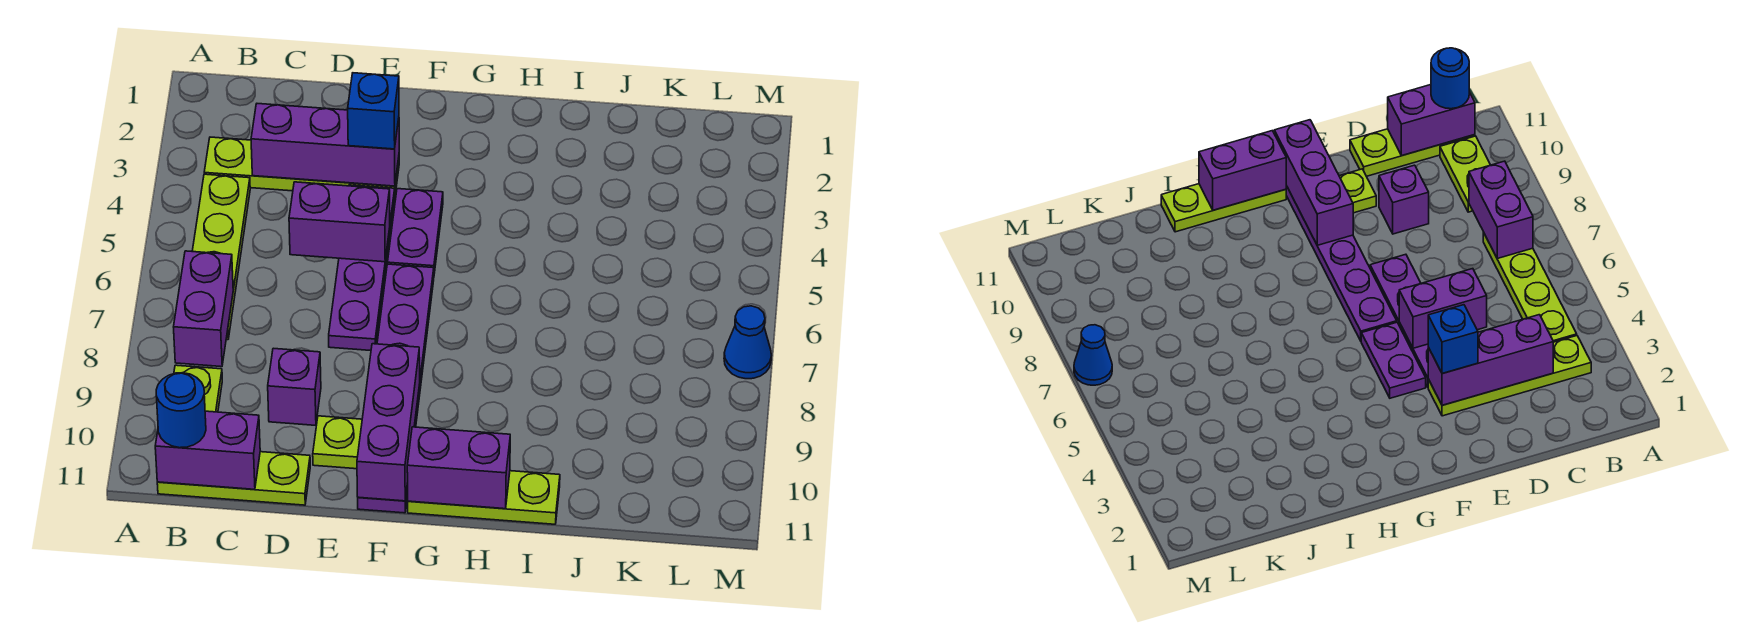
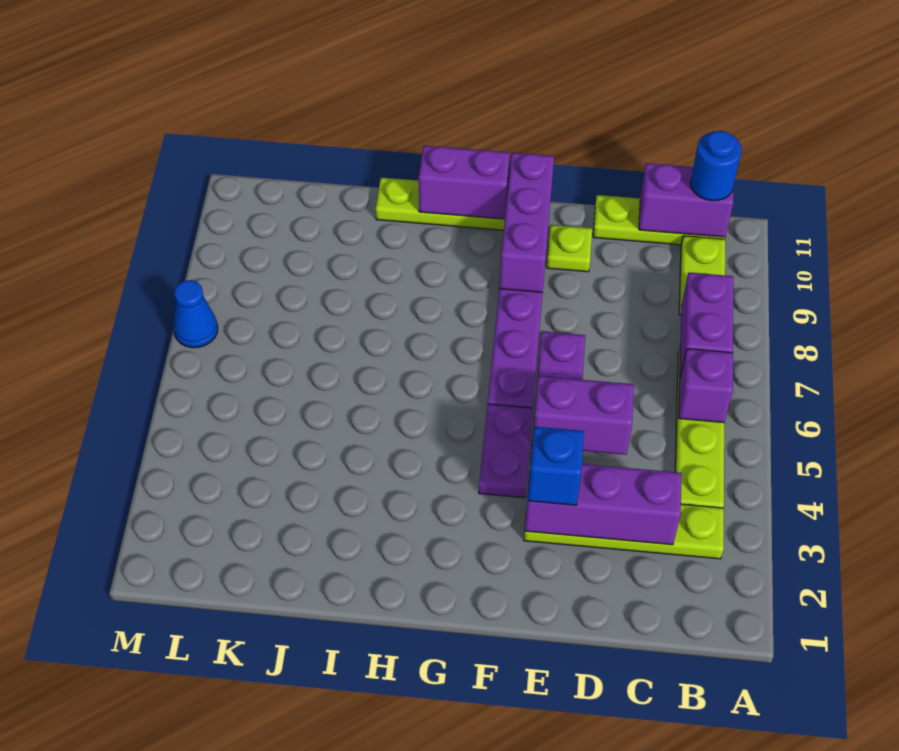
purple brick D9 level 1 -> purple brick B6 level 2

